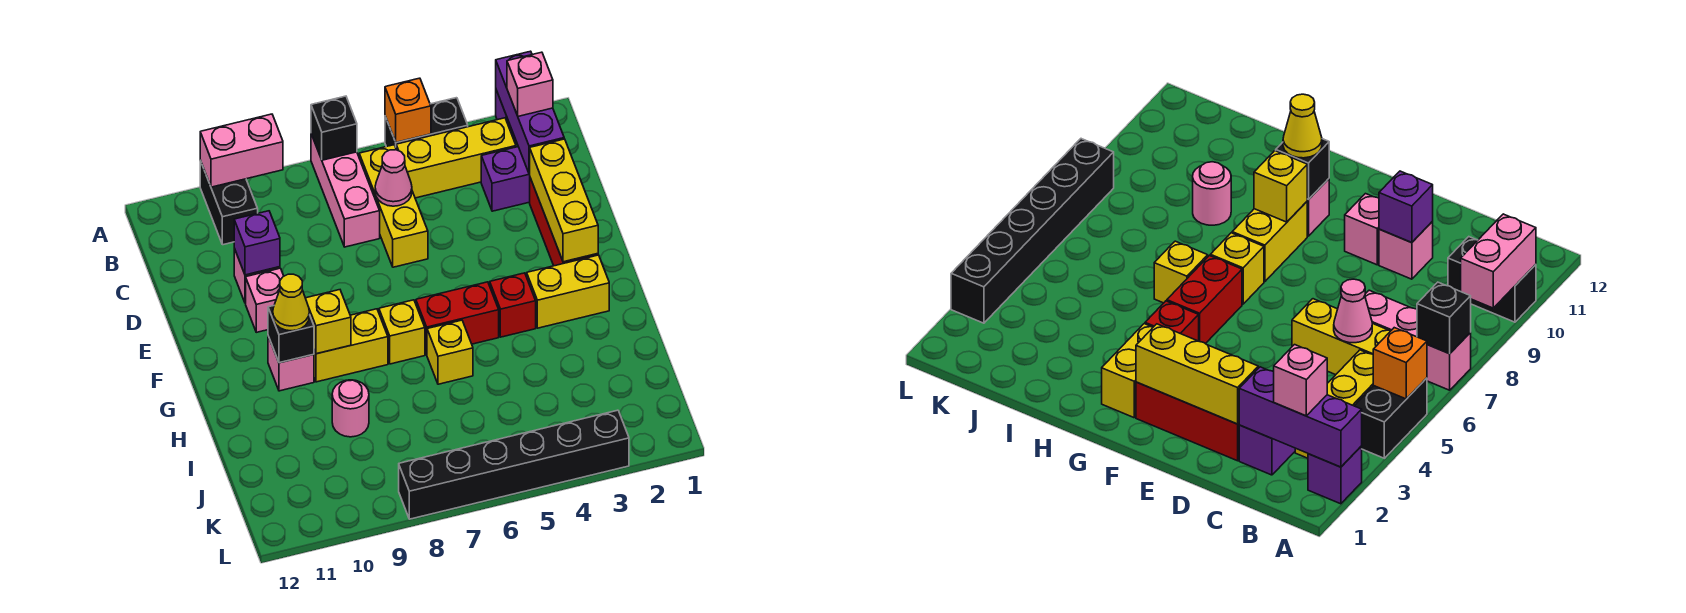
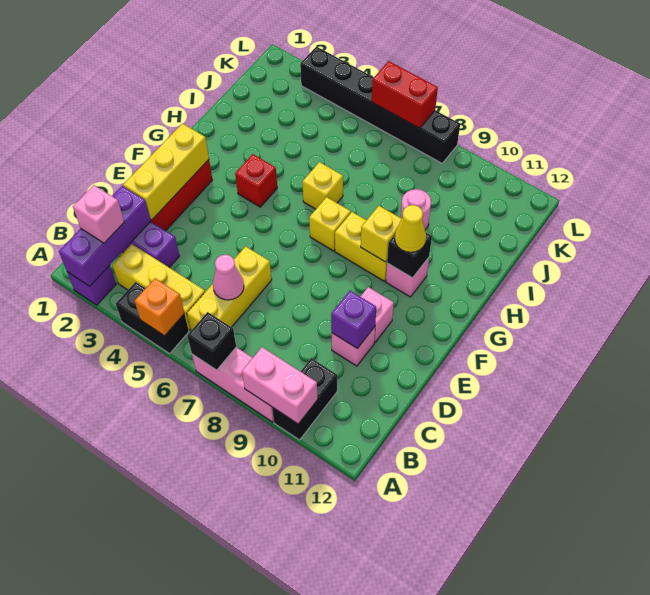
pink brick A7:C7 level 1 -> pink brick A7:A9 level 1
yellow brick G2:G3 level 1 -> none
red brick G5:G6 level 1 -> red brick L6:L7 level 2

